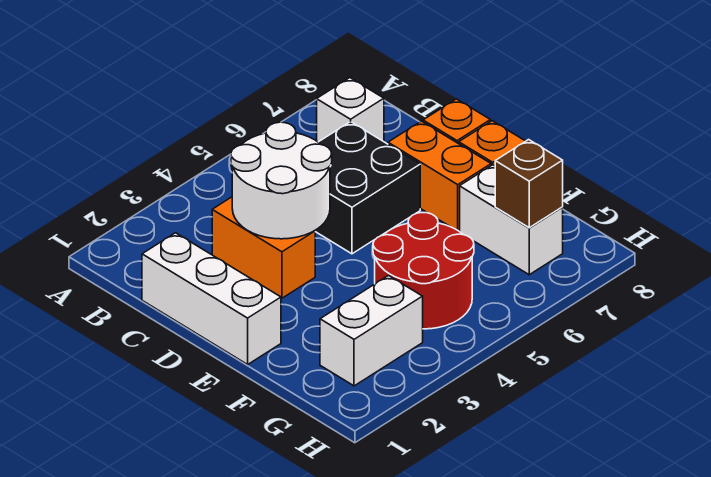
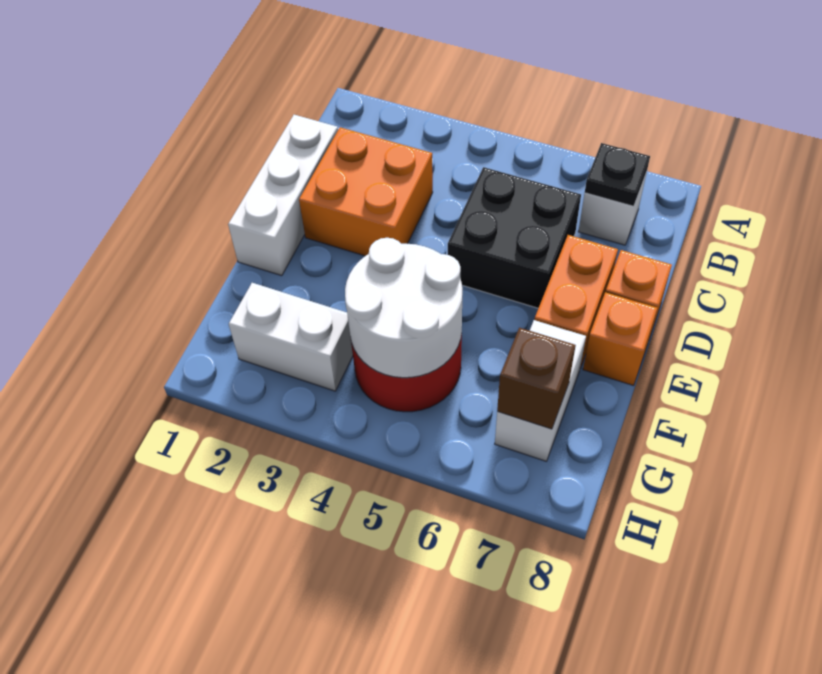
none -> black plate B7 level 2
orange brick C3:D3 level 1 -> orange brick C2:D3 level 1
white round brick C3:D4 level 2 -> white round brick F4:G5 level 2

